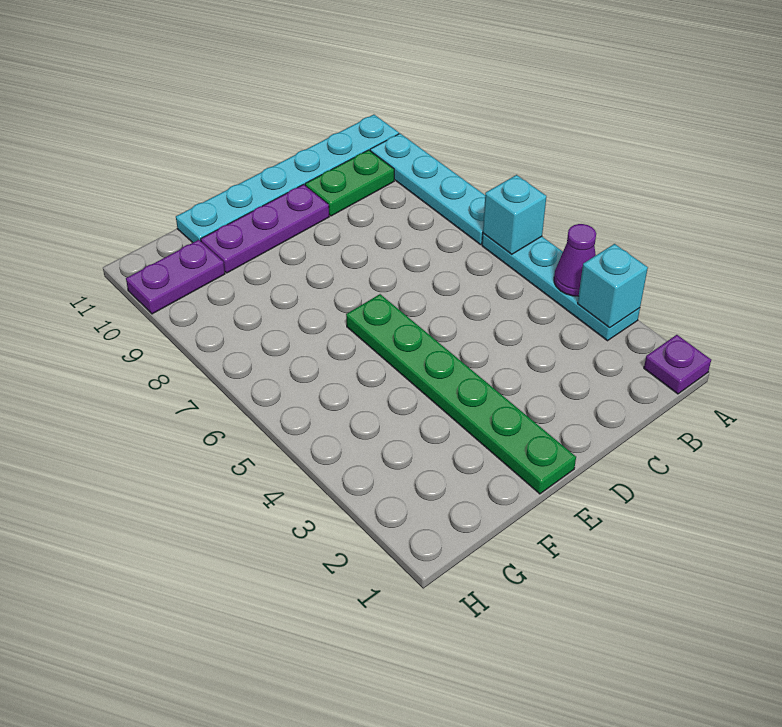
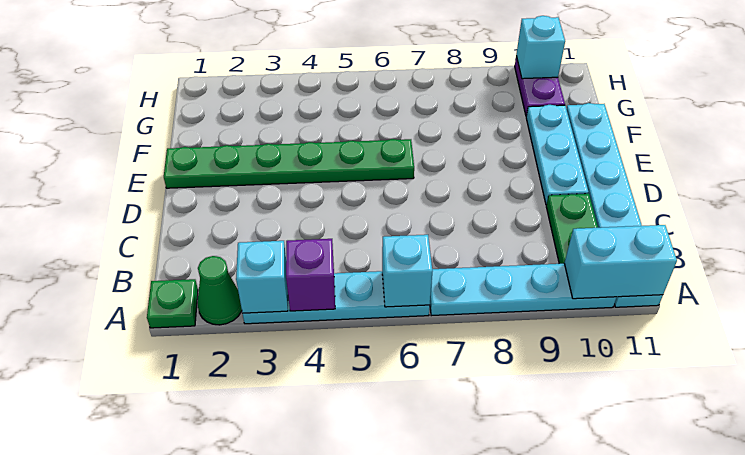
purple plate A1 level 1 -> green plate A1 level 1
none -> green cone A2 level 1
purple cone A4 level 2 -> purple brick A4 level 2
none -> cyan brick A10:A11 level 2
purple plate D10:F10 level 1 -> cyan plate D10:F10 level 1
none -> cyan brick H10 level 2

